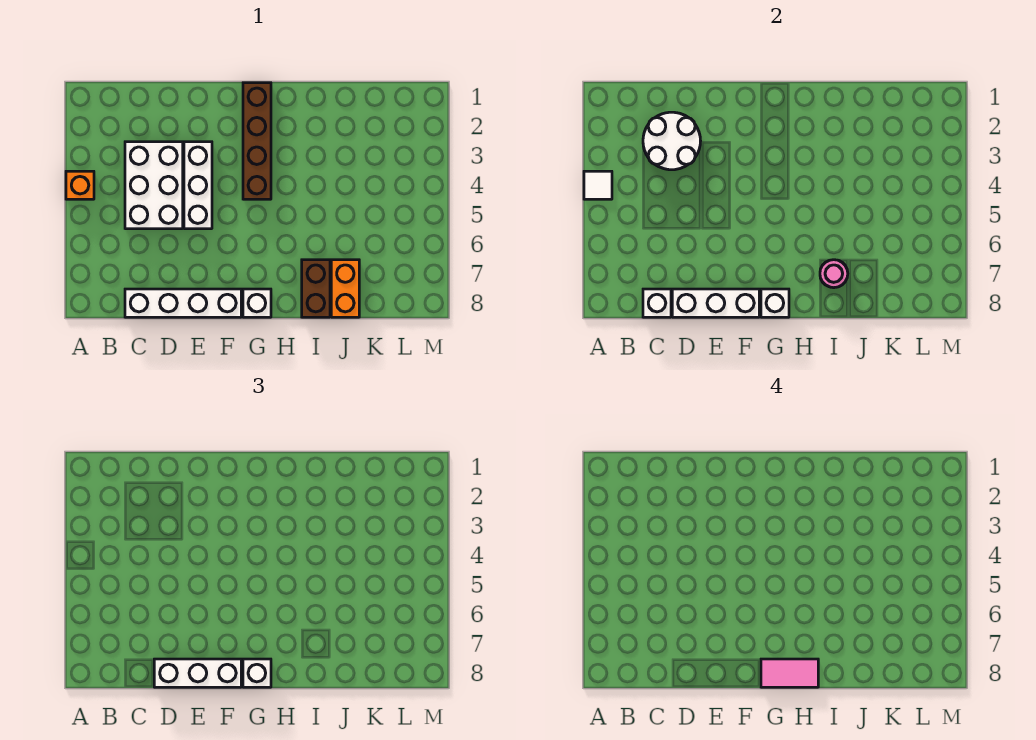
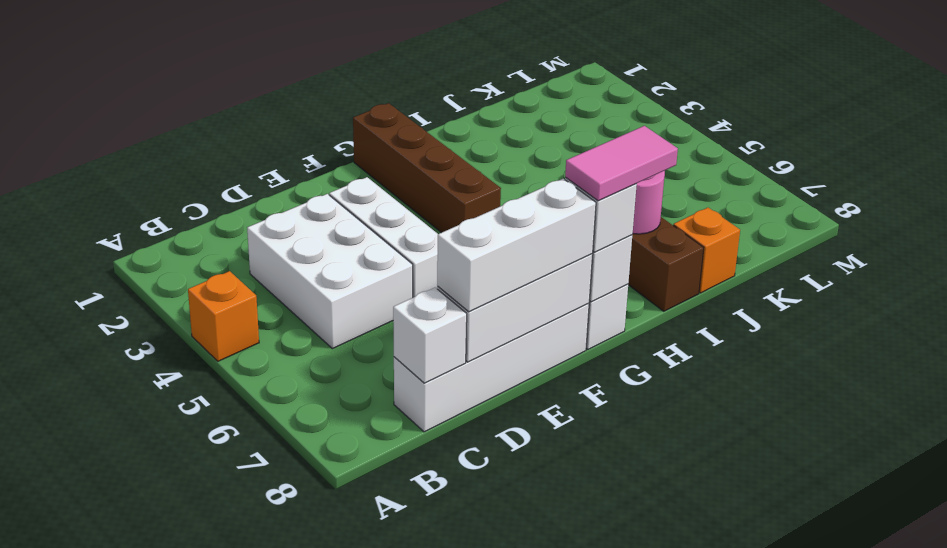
white tile A4 level 2 -> none
white round brick C2:D3 level 2 -> none
orange brick J7:J8 level 1 -> orange brick J8 level 1

